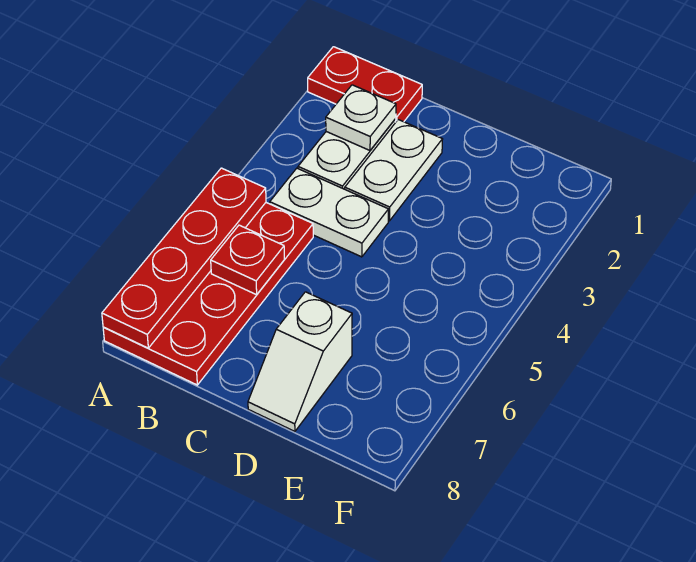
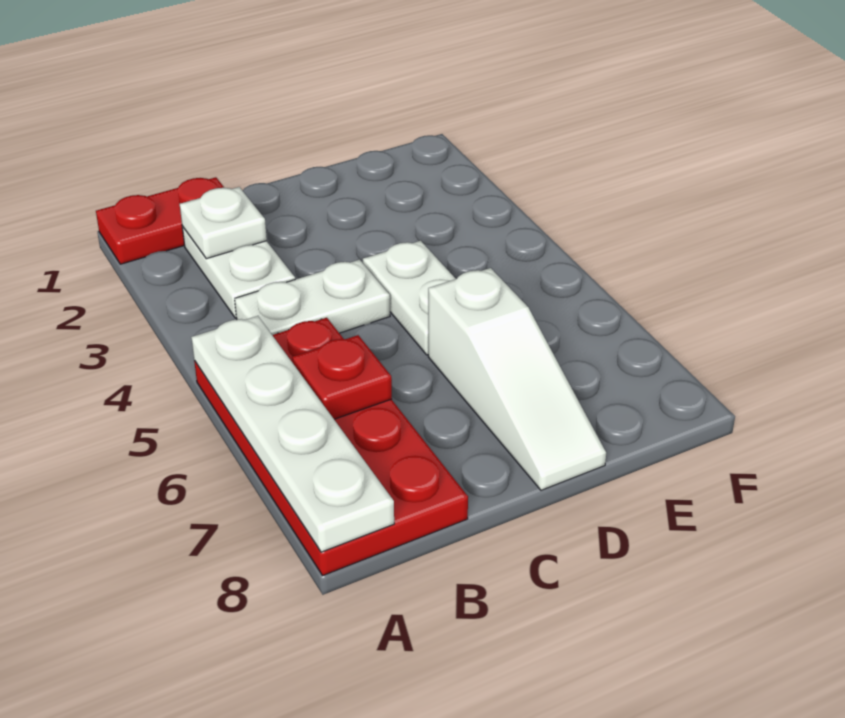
red plate A5:A8 level 2 -> white plate A5:A8 level 2
white plate C2:C3 level 1 -> white plate D4:D5 level 1
white slope D7:D8 level 1 top 7 -> white slope D6:D8 level 1 top 6

